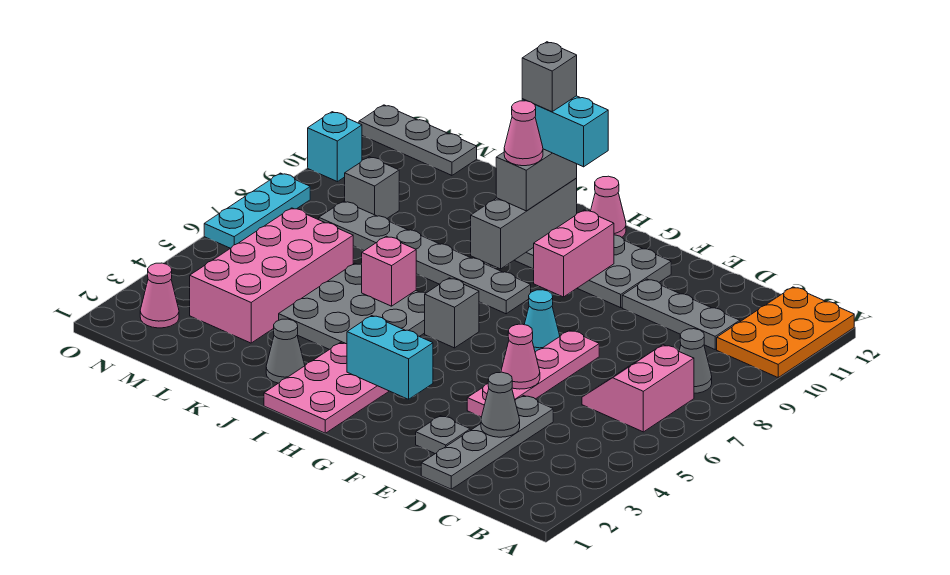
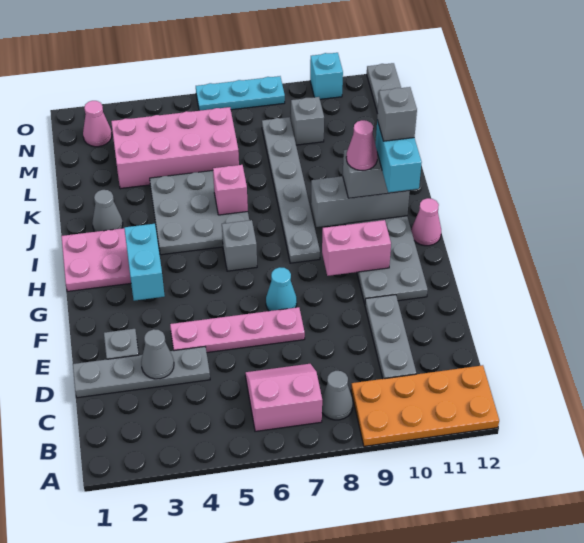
orange plate A10:B12 level 1 -> orange plate A9:B12 level 1
pink cone E5 level 2 -> none

